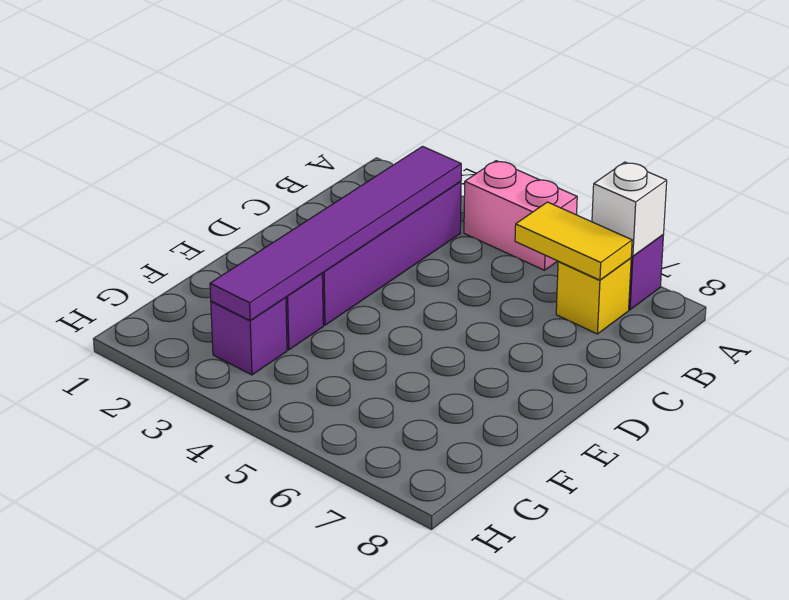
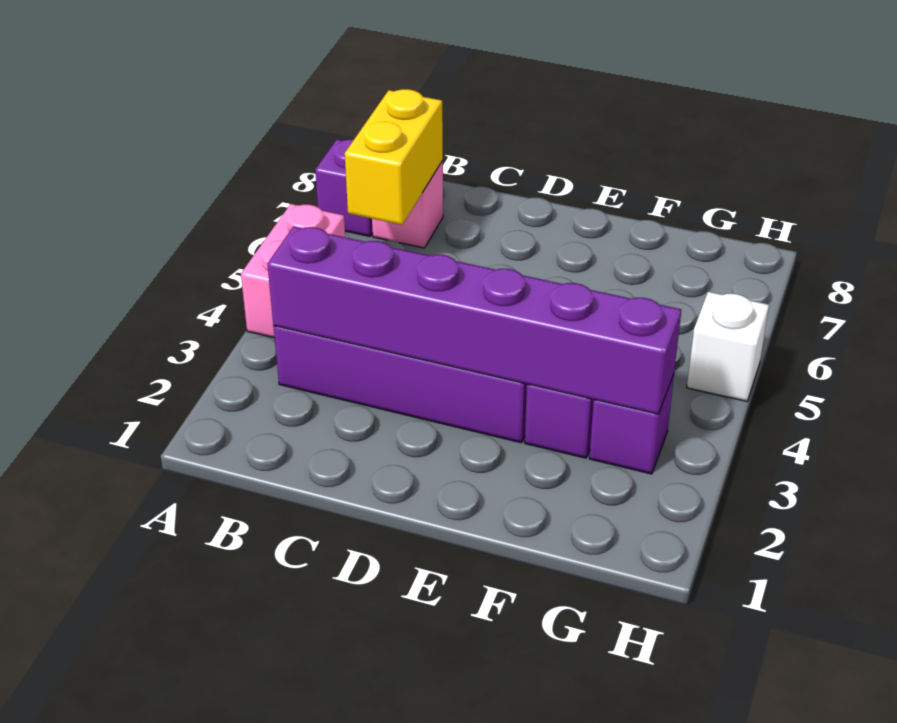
white brick A7 level 2 -> white brick H5 level 1
purple tile B3:G3 level 2 -> purple brick B3:G3 level 2
yellow tile B6:B7 level 2 -> yellow brick B6:B7 level 2
yellow brick B7 level 1 -> pink brick B7 level 1

